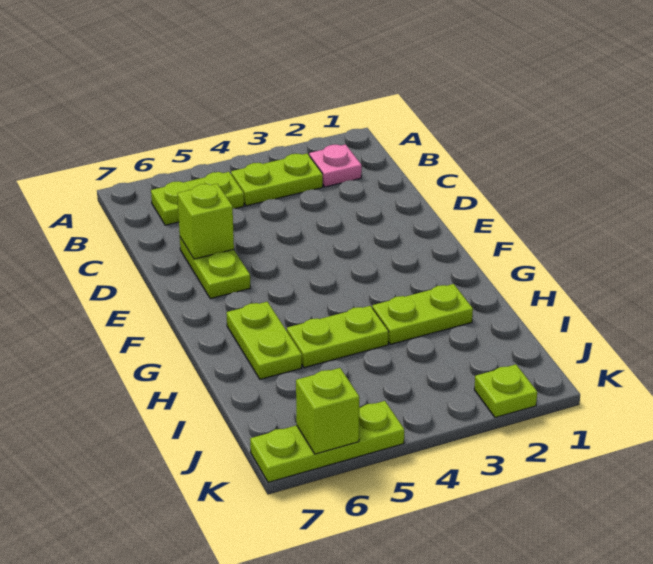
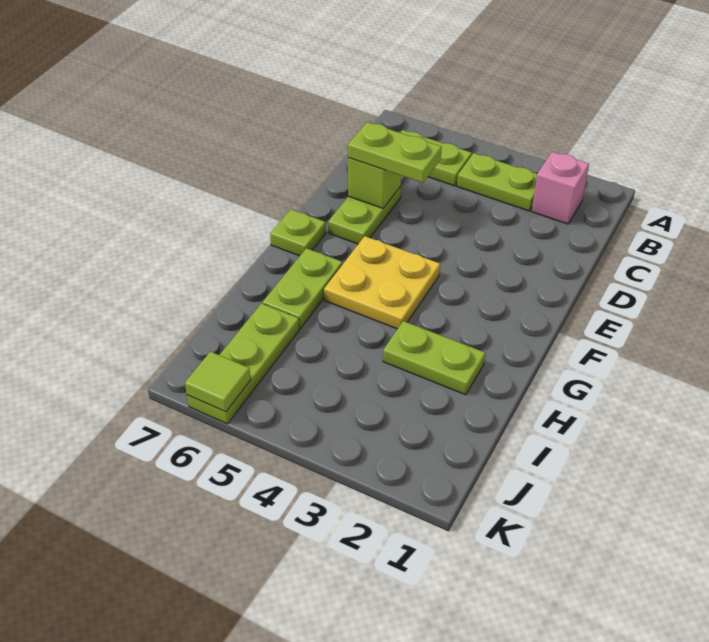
pink plate B2 level 1 -> pink brick B2 level 1
none -> yellow plate F4:G5 level 1
lime plate H4:H5 level 1 -> lime plate D5:D6 level 3
lime plate K2 level 1 -> lime plate F7 level 1
lime plate K5:K7 level 1 -> lime plate I6:K6 level 1
lime brick K6 level 2 -> lime tile K6 level 2

